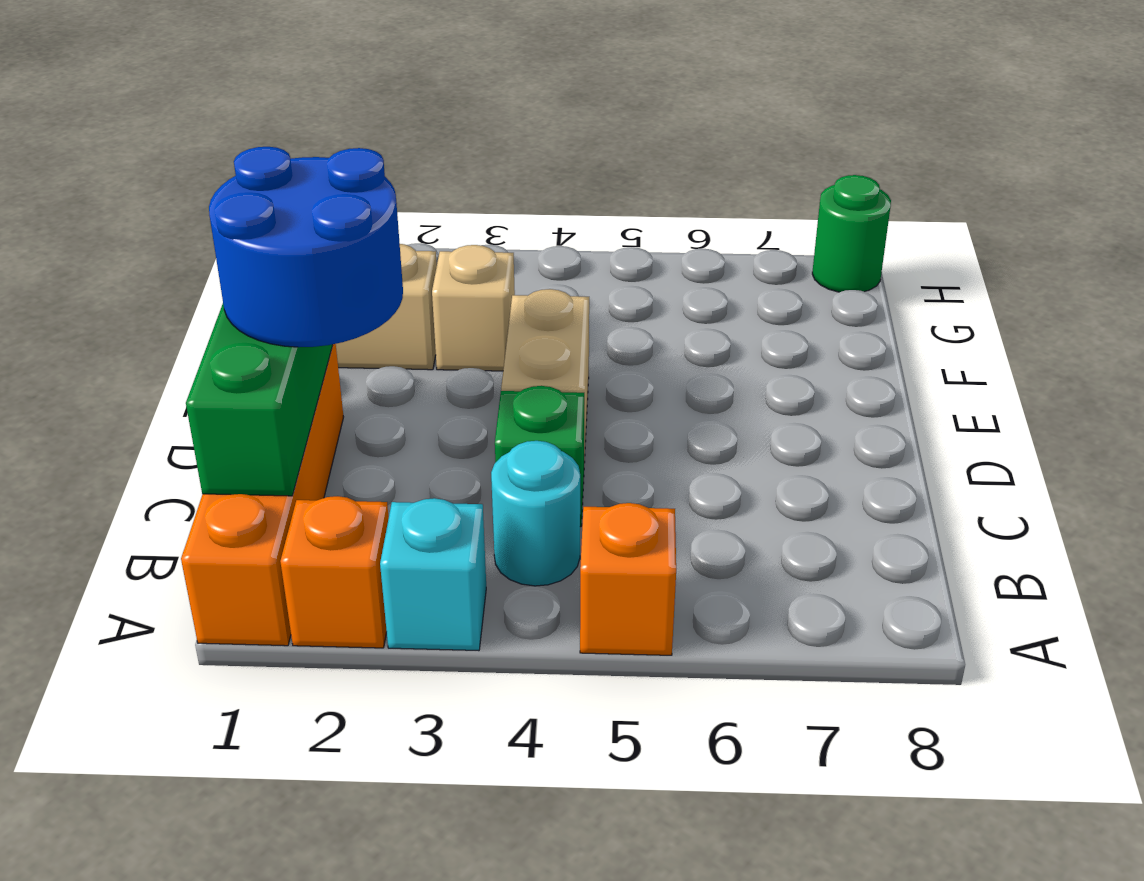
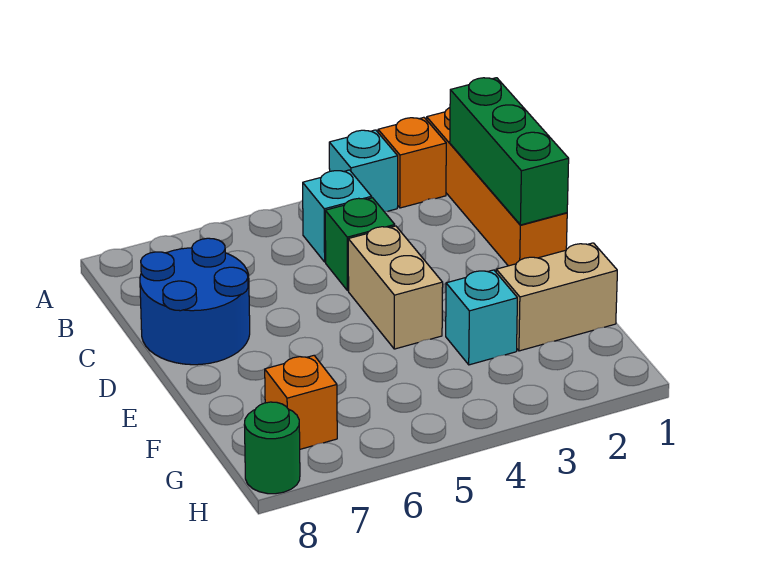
orange brick A5 level 1 -> orange brick G7 level 1
cyan round brick B4 level 1 -> cyan brick B4 level 1
blue round brick C1:D2 level 3 -> blue round brick C7:D8 level 1
tan brick F3 level 1 -> cyan brick F3 level 1

